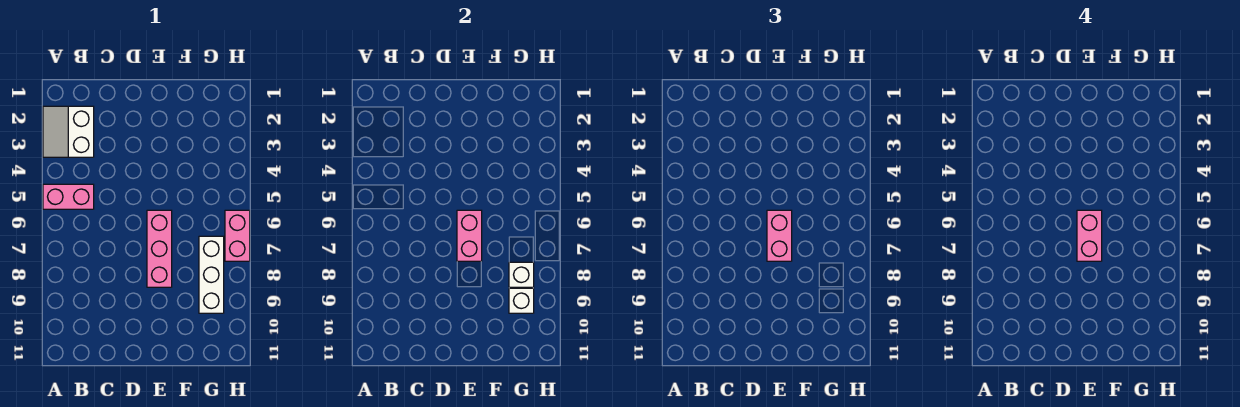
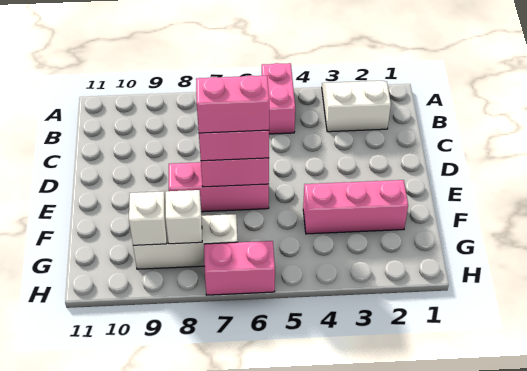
none -> pink brick F2:F4 level 1

